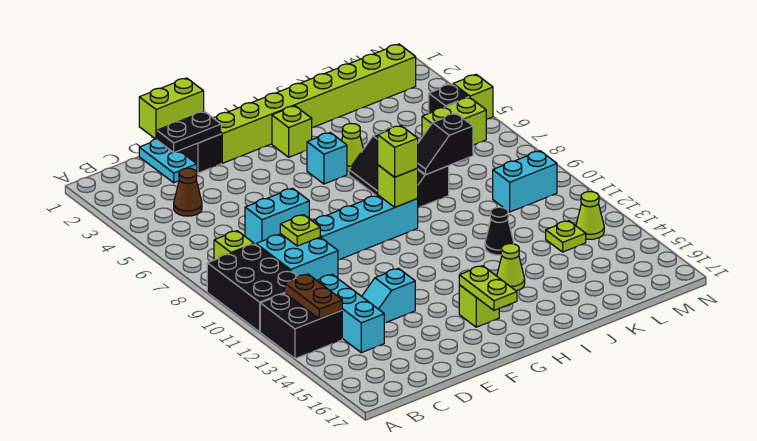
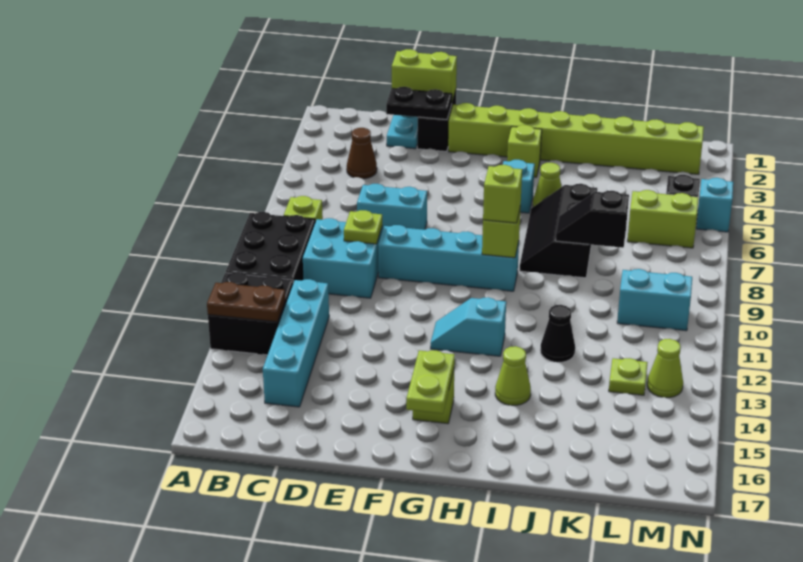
brown plate B12:B13 level 2 -> brown plate A13:B13 level 2
cyan brick C12:C14 level 1 -> cyan brick C12:C15 level 1
cyan slope D13:E13 level 1 top E -> cyan slope G12:H12 level 1 top H
lime brick N5 level 1 -> cyan brick N5 level 1

